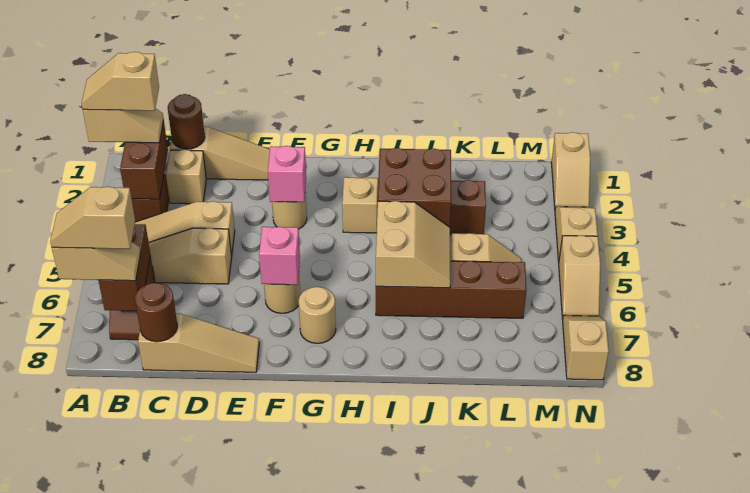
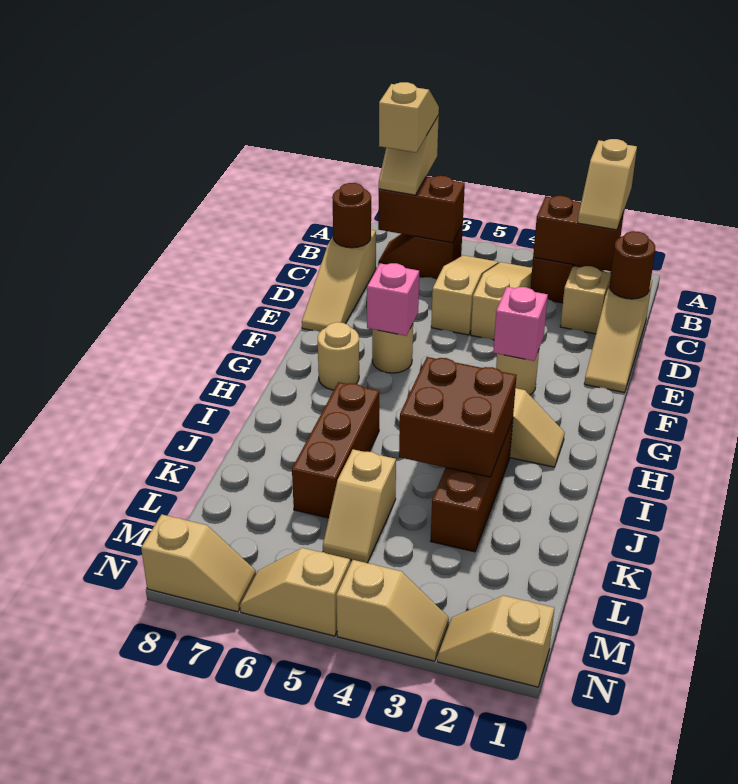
tan slope A2:B2 level 4 top B -> none
tan slope I5:J6 level 2 top I -> none
brown brick I6:L6 level 1 -> brown brick I6:K6 level 1

